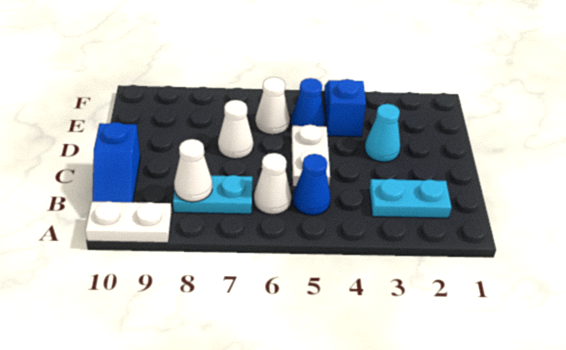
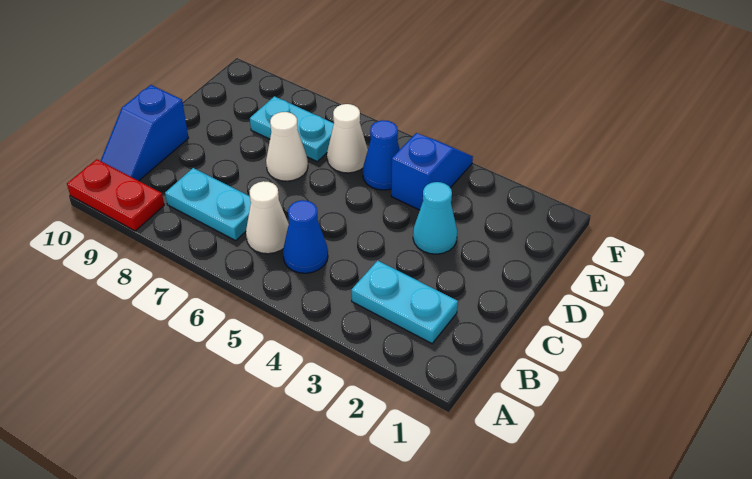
white plate A9:A10 level 1 -> red plate A9:A10 level 1
white cone B8 level 2 -> none
white plate C5:D5 level 1 -> none
none -> cyan plate E7:E8 level 1

